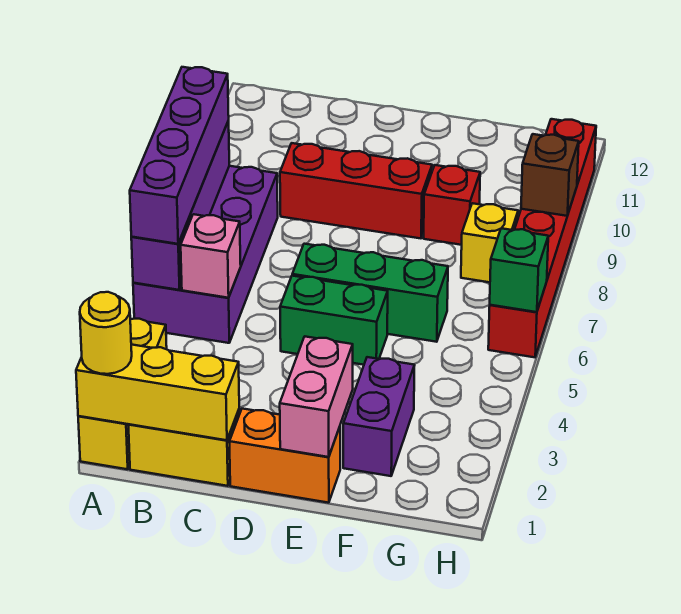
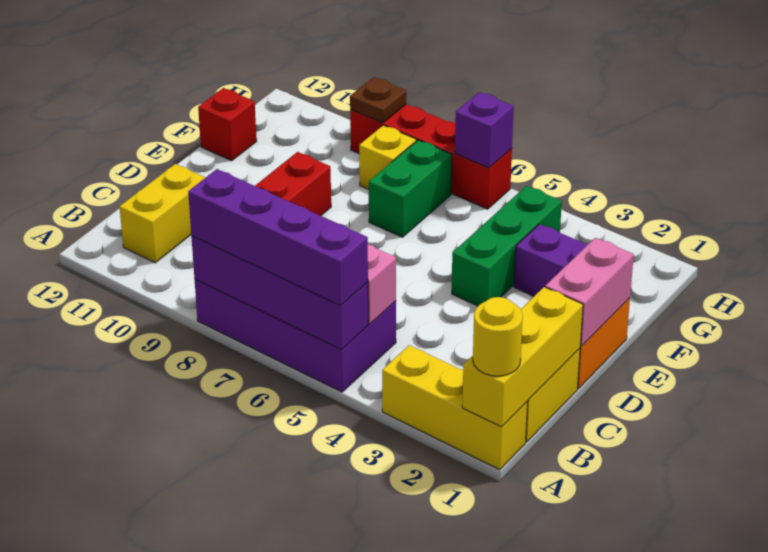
none -> yellow brick B11:C11 level 1
green brick D5:E5 level 1 -> green brick F7:G7 level 1
green brick D6:F6 level 1 -> green brick E4:G4 level 1
pink brick E1:E2 level 2 -> pink brick D1:E1 level 2
red brick F9 level 1 -> red brick F12 level 1
red brick H6:H11 level 1 -> red brick H6:H9 level 1
green brick H6 level 2 -> purple brick H6 level 2
brown brick H9 level 2 -> brown plate H9 level 2

